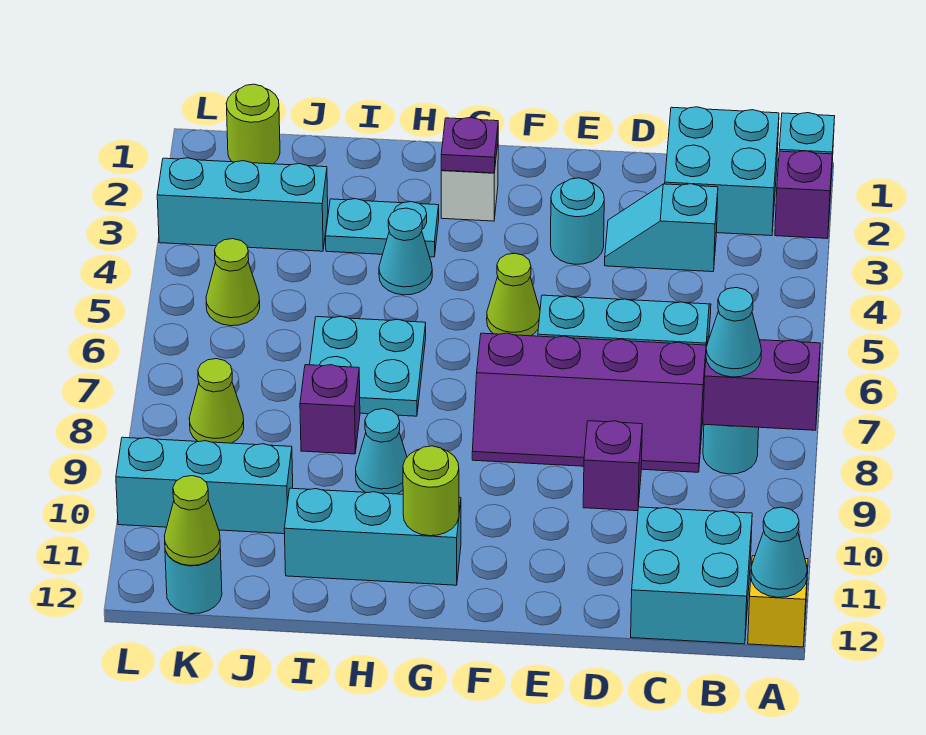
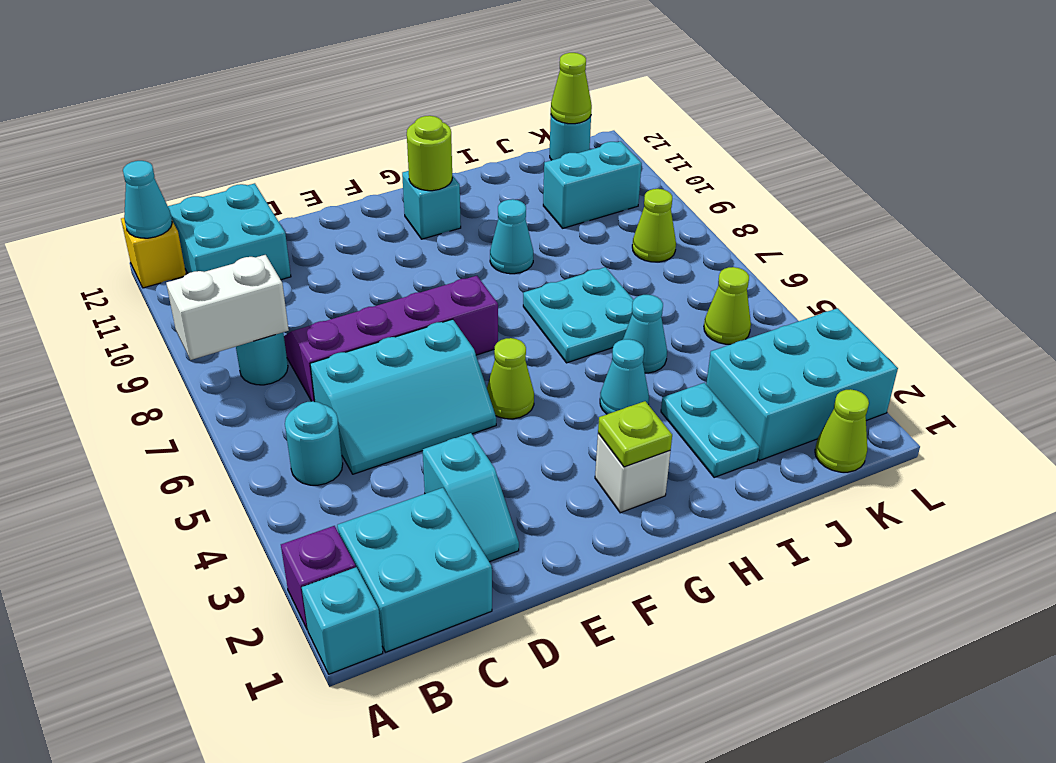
purple brick A8:B8 level 2 -> white brick A8:B8 level 2
cyan cone B8 level 3 -> cyan cone I5 level 1
cyan slope C3:D3 level 1 top C -> cyan slope D2:D3 level 1 top 3
purple brick D9 level 1 -> none
cyan round brick E3 level 1 -> cyan round brick B5 level 1
purple plate G2 level 2 -> lime plate G2 level 2
cyan brick G11:I11 level 1 -> cyan brick G11 level 1
cyan plate H3:I3 level 1 -> cyan plate I2:I3 level 1
purple brick I8 level 1 -> none
cyan brick J3:L3 level 1 -> cyan brick J2:L3 level 1
cyan brick J10:L10 level 1 -> cyan brick J10:K10 level 1
lime round brick K1 level 1 -> lime cone K1 level 1

